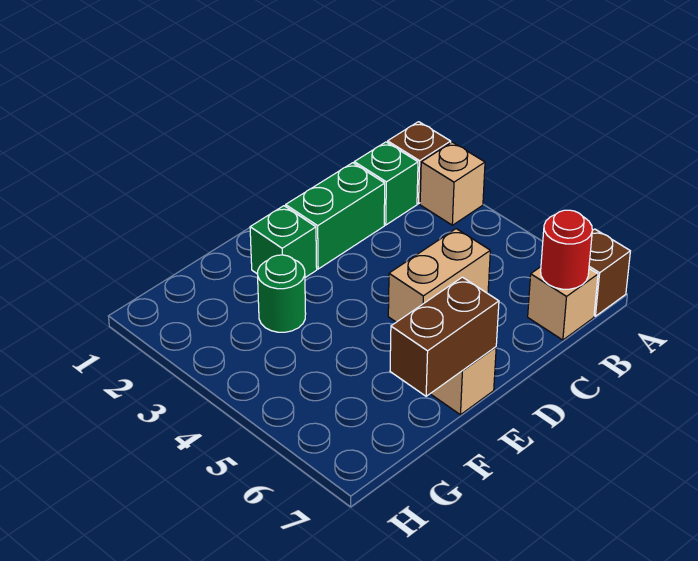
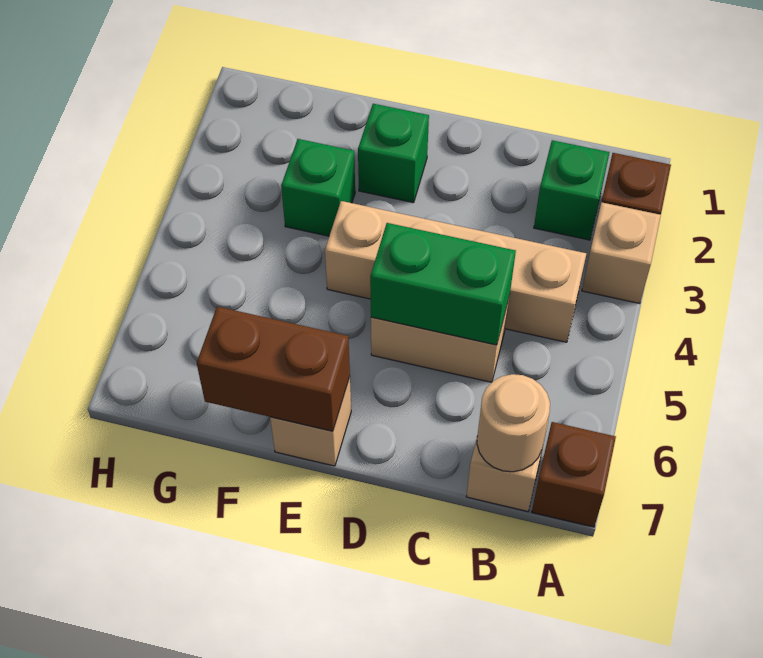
none -> tan brick B4:E4 level 1
red round brick B7 level 2 -> tan round brick B7 level 2
green brick C2:D2 level 1 -> green brick C5:D5 level 2
green round brick F3 level 1 -> green brick F3 level 1

